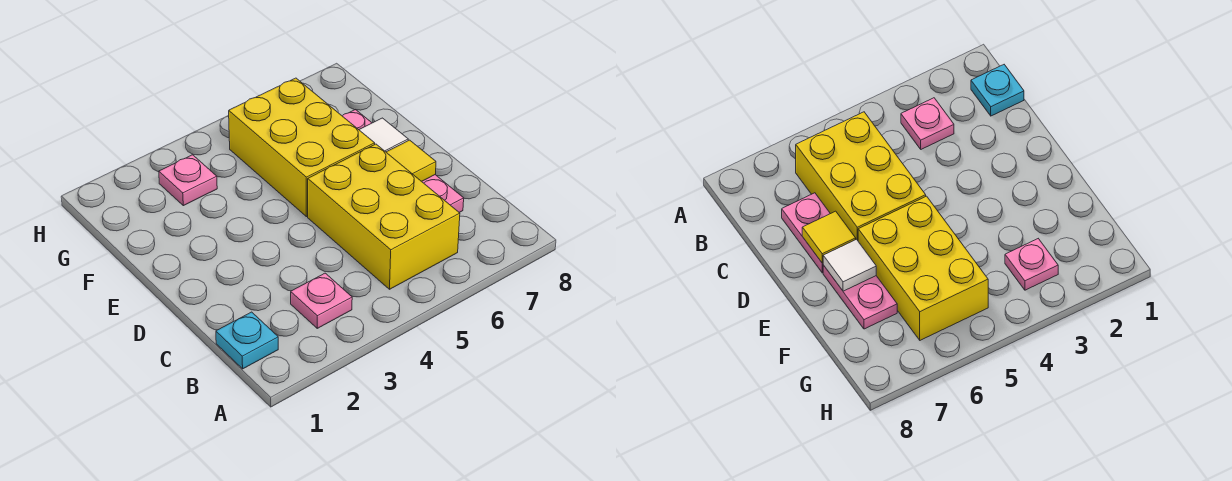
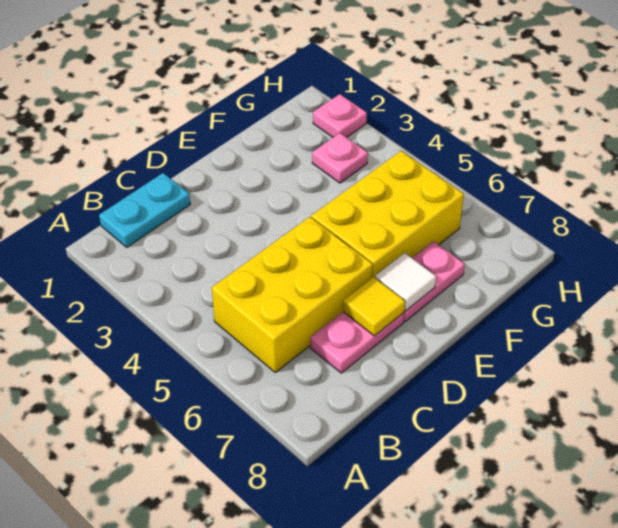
cyan plate B1 level 1 -> cyan plate B1:C1 level 1
pink plate B3 level 1 -> pink plate H2 level 1

